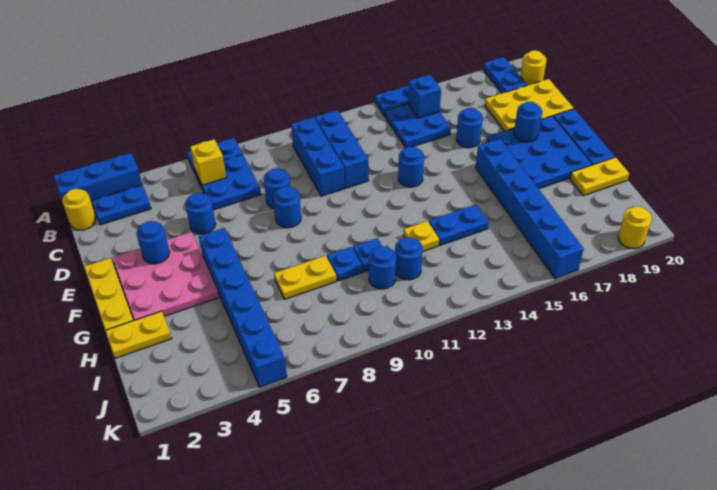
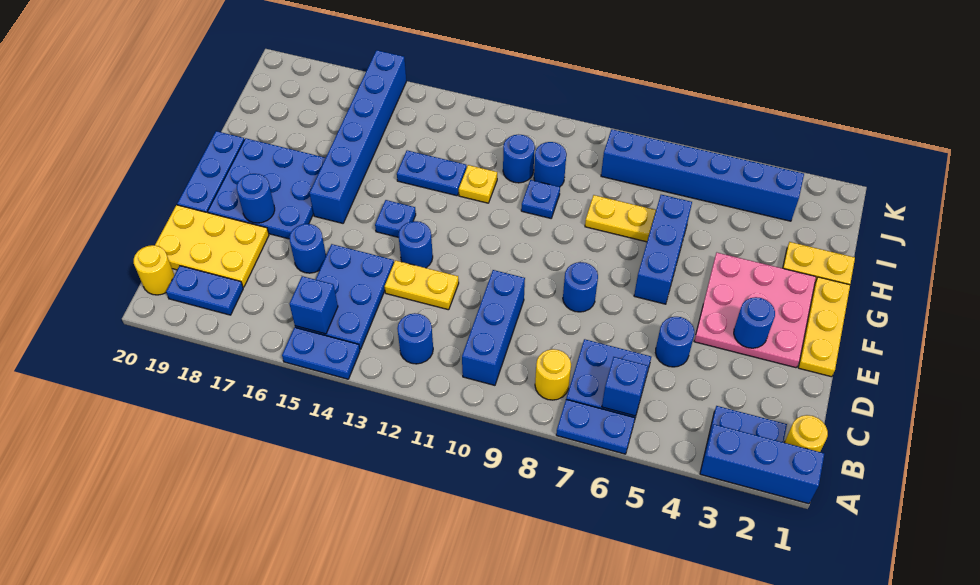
blue plate A19:B19 level 1 -> blue plate B18:B19 level 1
yellow brick B6 level 2 -> blue brick B6 level 2
blue brick B11:D11 level 1 -> blue brick F6:H6 level 1
blue plate B14:C15 level 1 -> blue plate B14:D15 level 1
blue round brick D8 level 1 -> blue round brick B12 level 1
blue brick F5:K5 level 1 -> blue brick J3:J8 level 1
blue plate H9 level 1 -> blue plate F14 level 1
yellow plate H19:H20 level 1 -> yellow plate D12:D13 level 1
yellow round brick K19 level 1 -> yellow round brick B8 level 1

